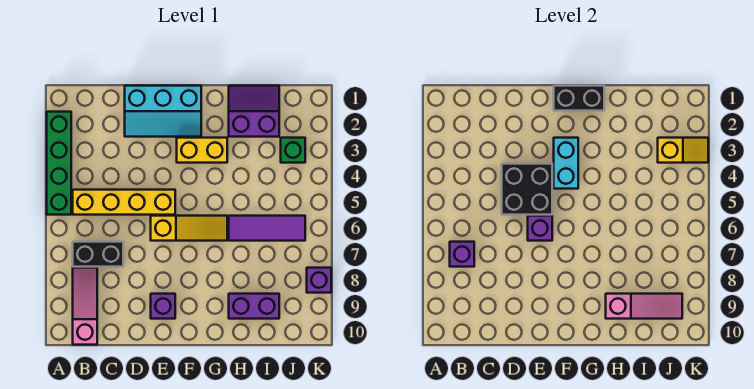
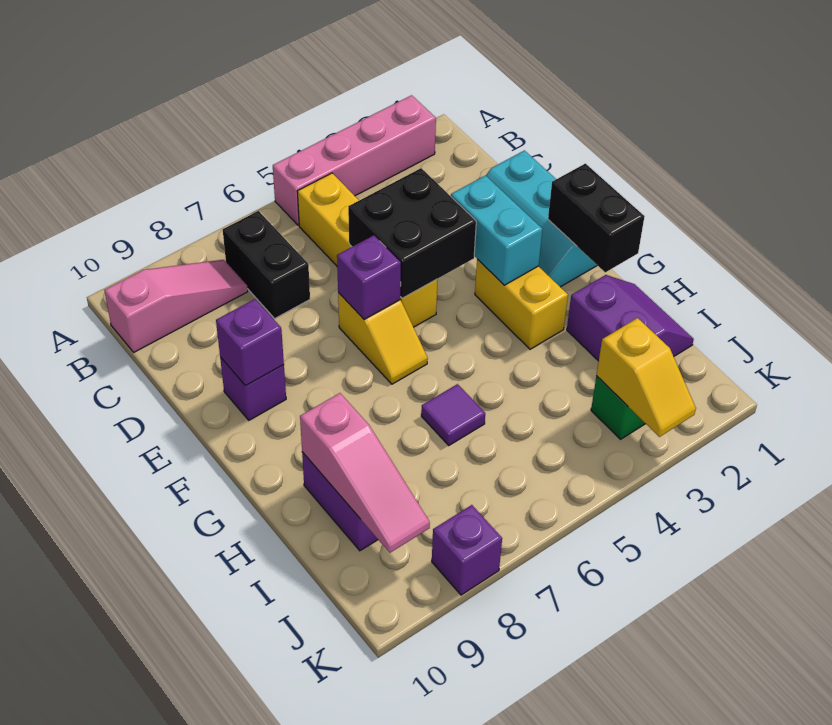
green brick A2:A5 level 1 -> pink brick A2:A5 level 1
purple brick B7 level 2 -> purple brick E9 level 2
yellow slope E6:G6 level 1 top E -> yellow slope E6:F6 level 1 top E
cyan brick F3:F4 level 2 -> cyan brick E3:F3 level 2
purple tile H6:J6 level 1 -> purple tile H6 level 1

